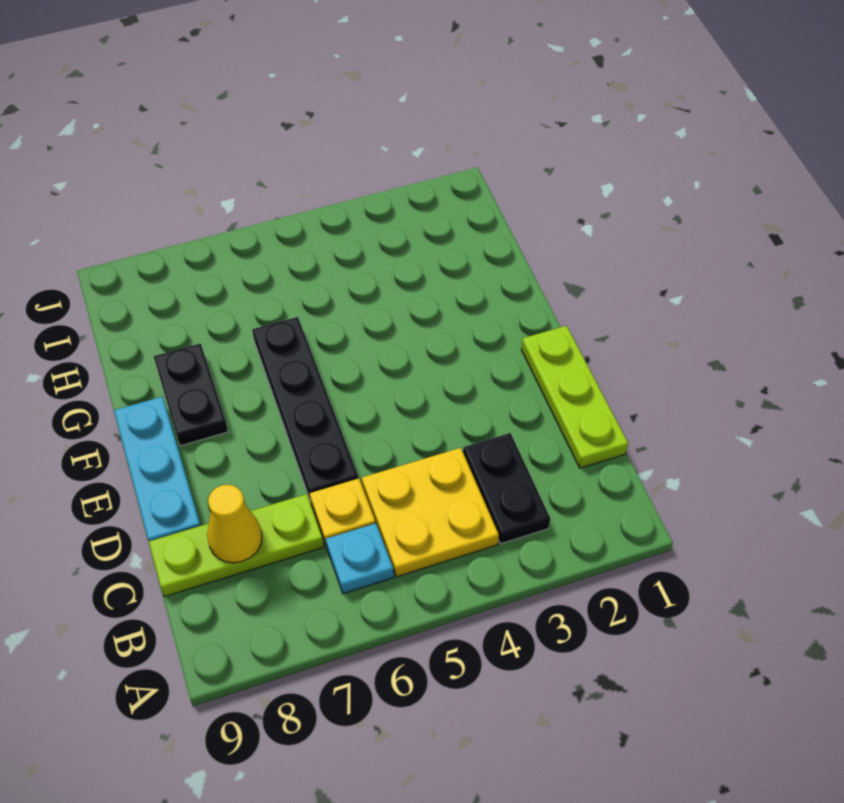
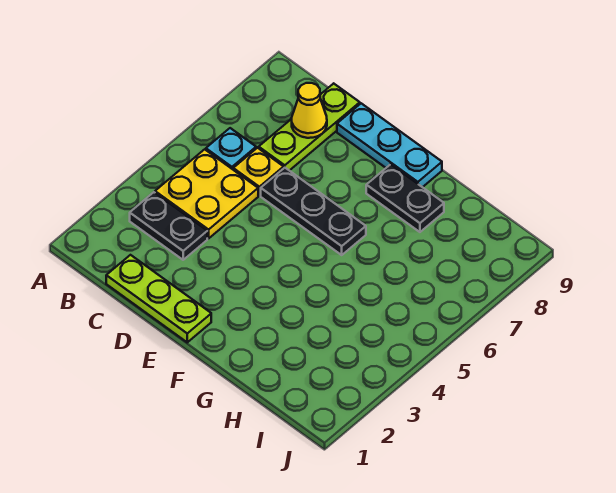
black plate D6:G6 level 1 -> black plate D6:F6 level 1

